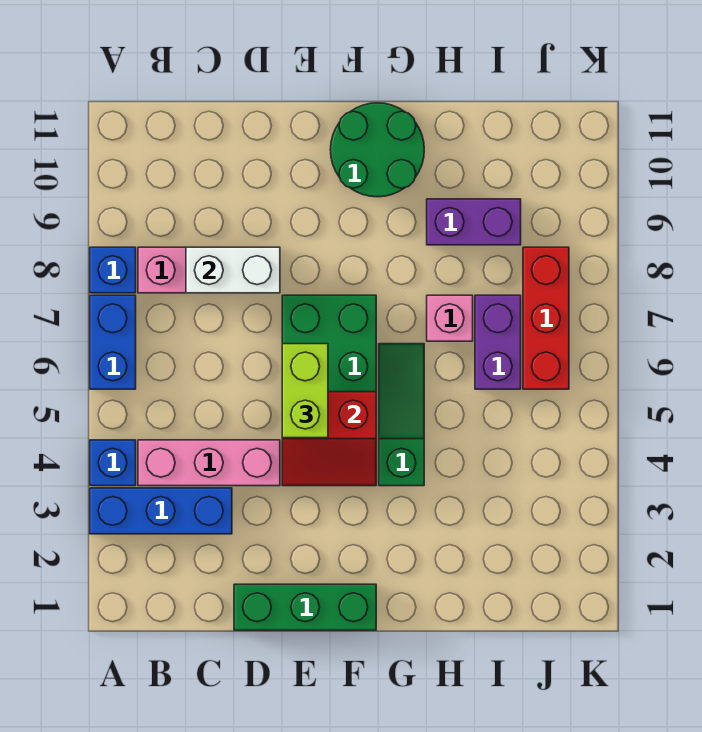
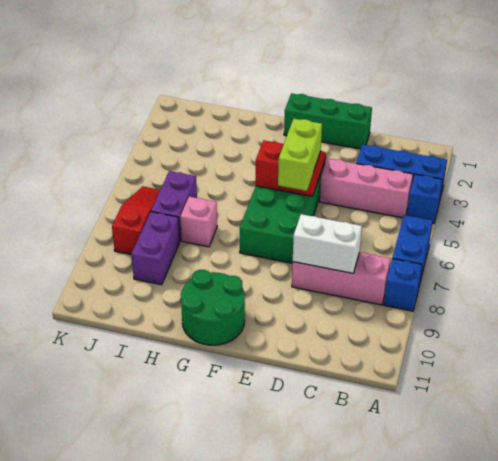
green slope G4:G6 level 1 top 4 -> none
purple brick H9:I9 level 1 -> purple brick I8:I9 level 1
red brick J6:J8 level 1 -> red slope J6:J8 level 1 top 8

